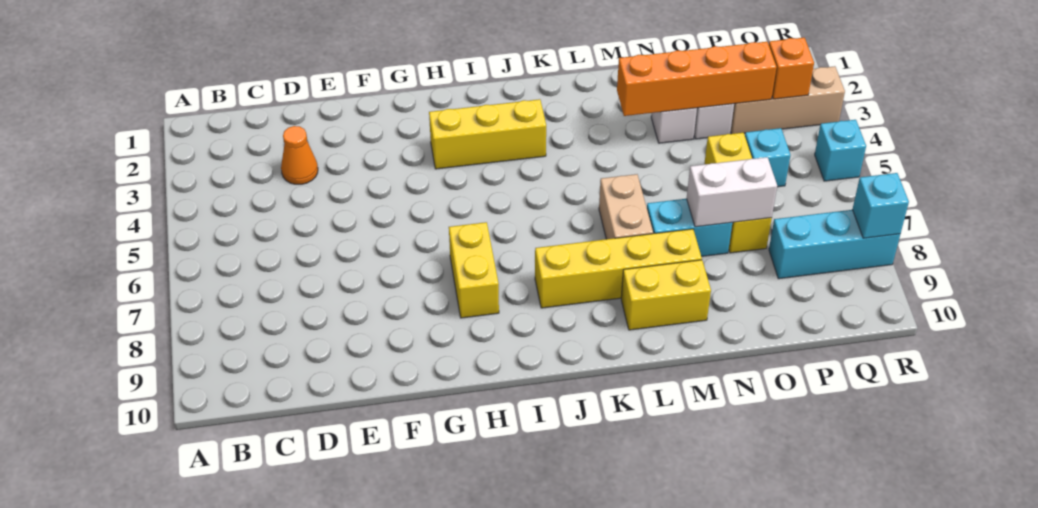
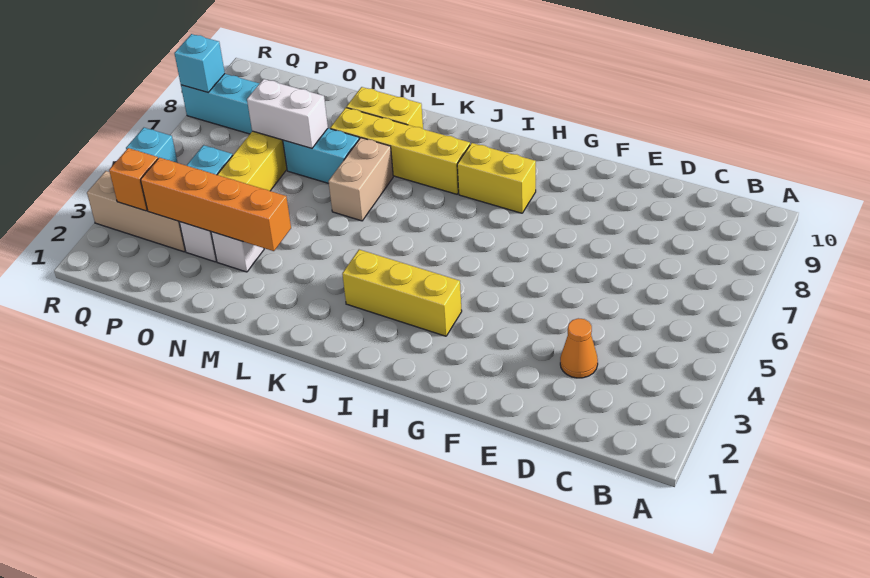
yellow brick H7:H8 level 1 -> yellow brick H8:I8 level 1

